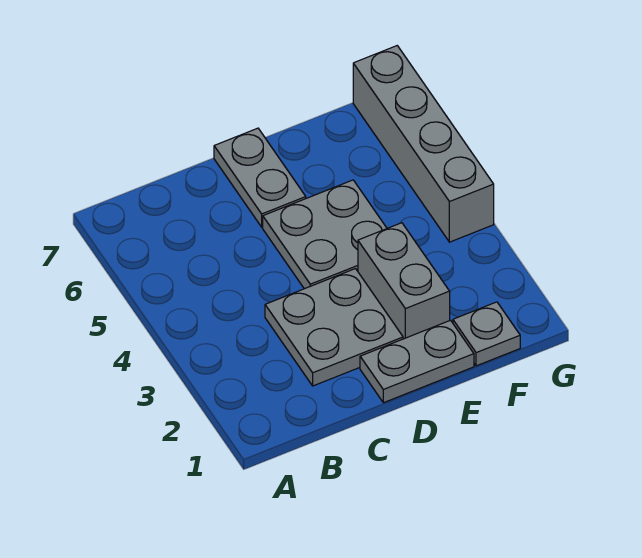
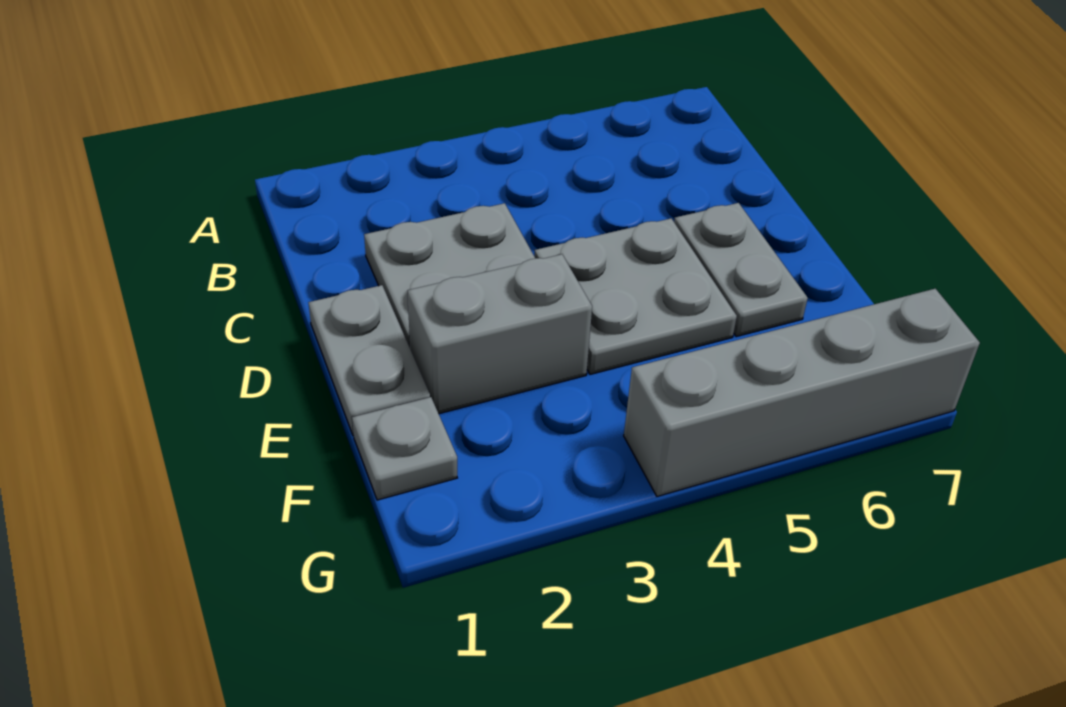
grey plate D6:D7 level 1 -> grey plate D6:E6 level 1

